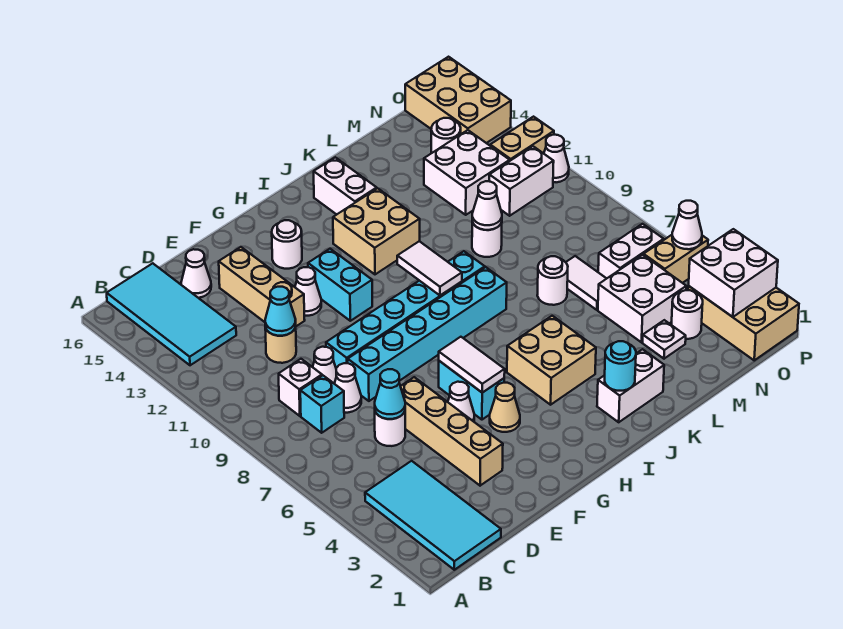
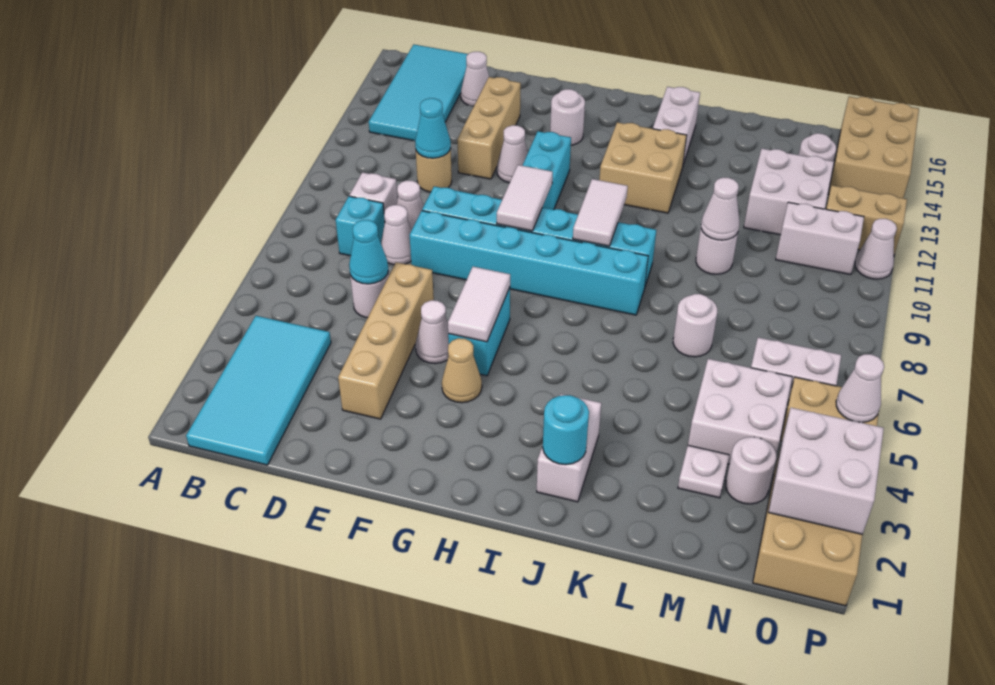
tan brick I4:J5 level 1 -> none
white brick J2:K2 level 1 -> white brick J2:J3 level 1
white tile M6:M7 level 1 -> white tile G9:G10 level 2

